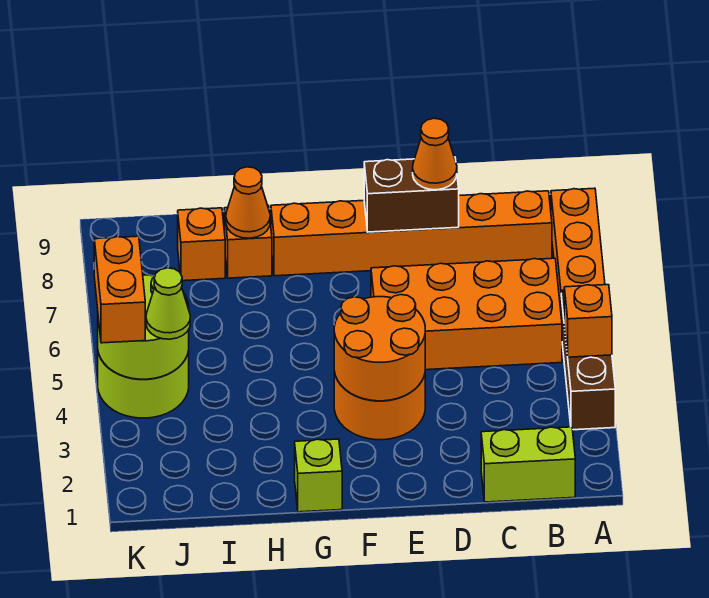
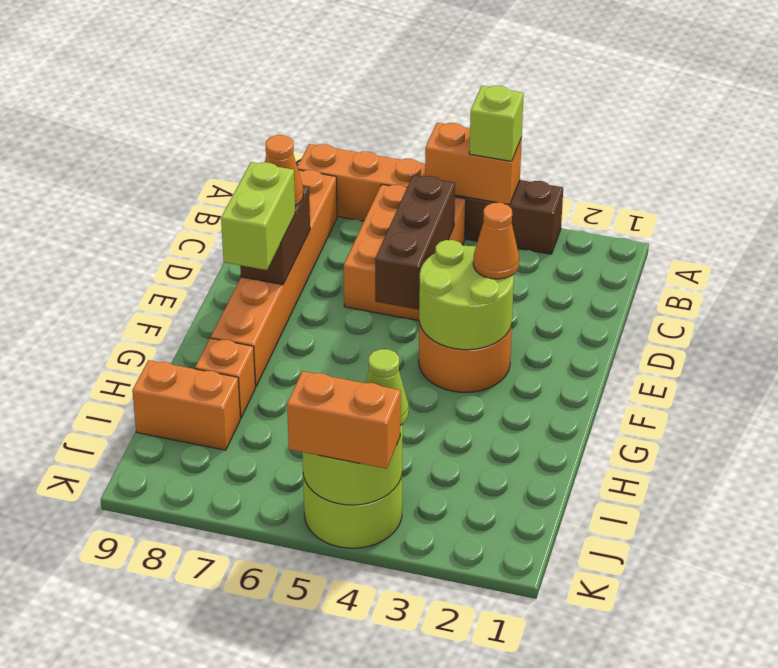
orange brick A4 level 2 -> orange brick A4:A5 level 2
lime brick B1:C1 level 1 -> lime brick E8:F8 level 3
orange brick B5:E6 level 1 -> orange brick B5:D6 level 1
none -> brown brick C5:E5 level 2
orange round brick E3:F4 level 2 -> lime round brick E3:F4 level 2
lime brick G1 level 1 -> lime brick A4 level 3
orange cone H8 level 2 -> orange cone E3 level 3
orange brick I8 level 1 -> orange brick I8:I9 level 1

